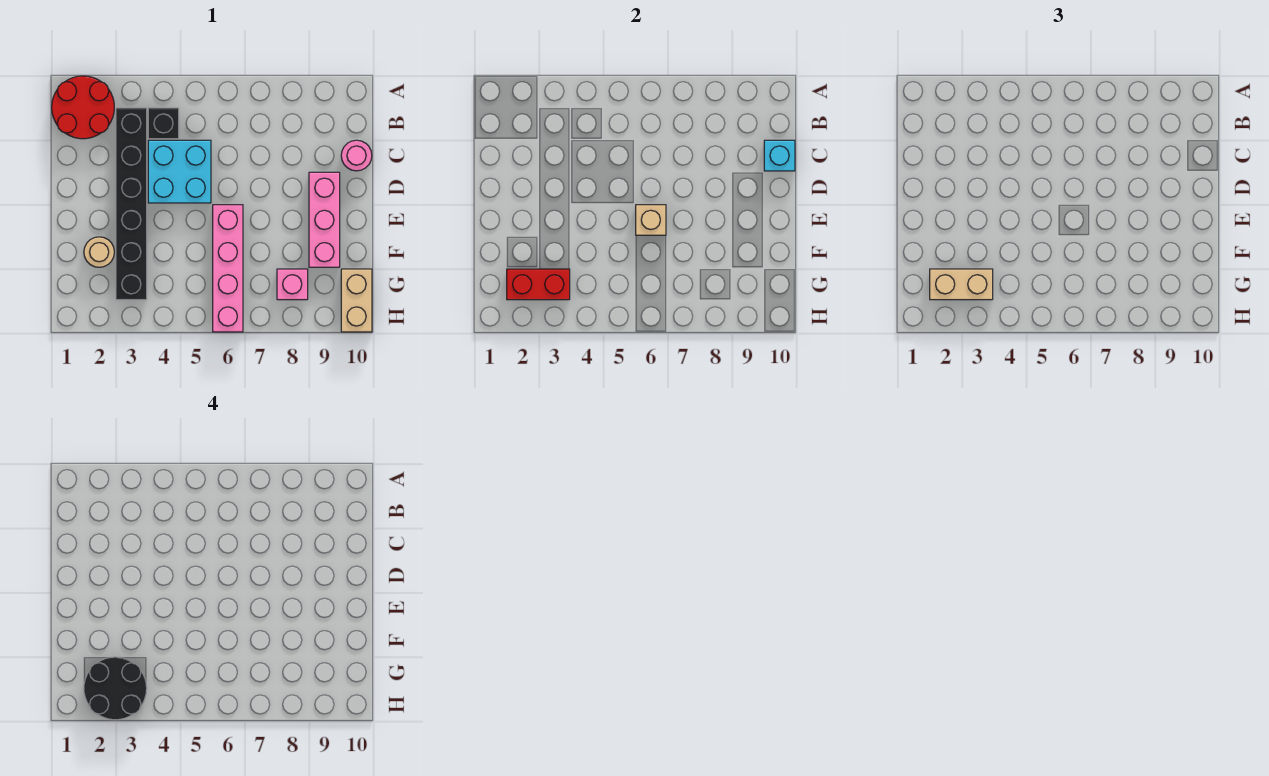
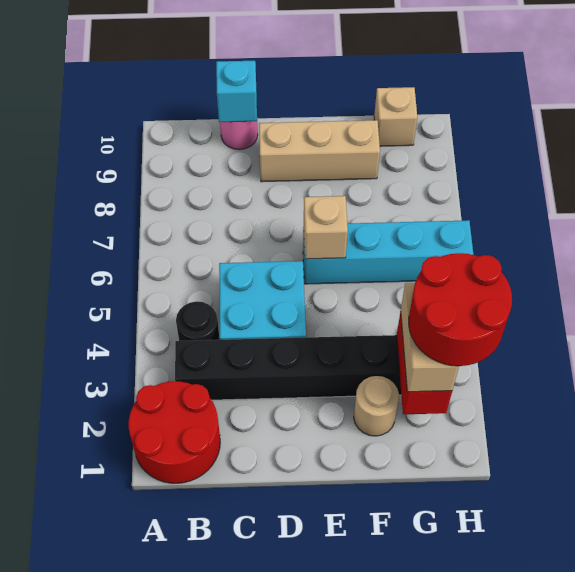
black brick B4 level 1 -> black round brick B4 level 1
pink brick D9:F9 level 1 -> tan brick D9:F9 level 1
pink brick E6:H6 level 1 -> cyan brick E6:H6 level 1
black round brick G2:H3 level 4 -> red round brick G2:H3 level 4
pink brick G8 level 1 -> none
tan brick G10:H10 level 1 -> tan brick G10 level 1

